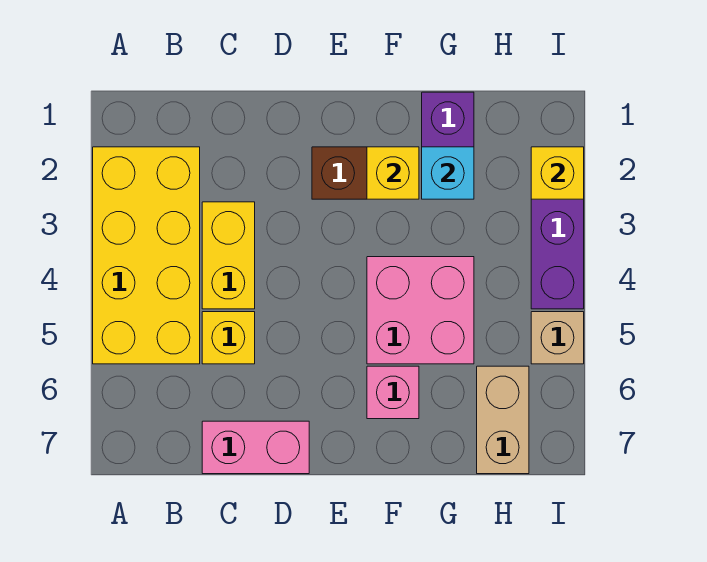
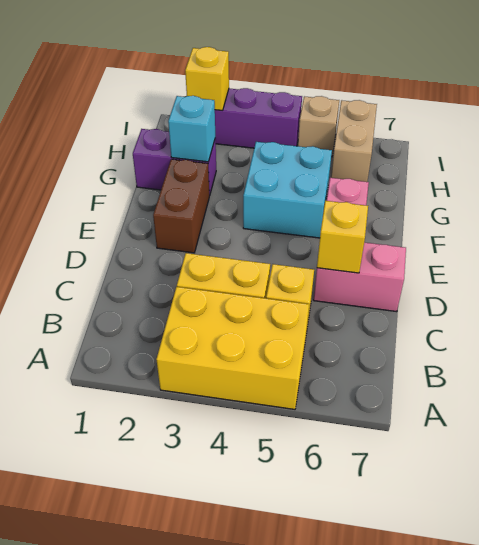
yellow brick A2:B5 level 1 -> yellow brick A3:B5 level 1
pink brick C7:D7 level 1 -> pink brick D6:D7 level 1
yellow brick F2 level 2 -> yellow brick D6 level 2
pink brick F4:G5 level 1 -> cyan brick F4:G5 level 1
tan brick H6:H7 level 1 -> tan brick H6:I6 level 1

